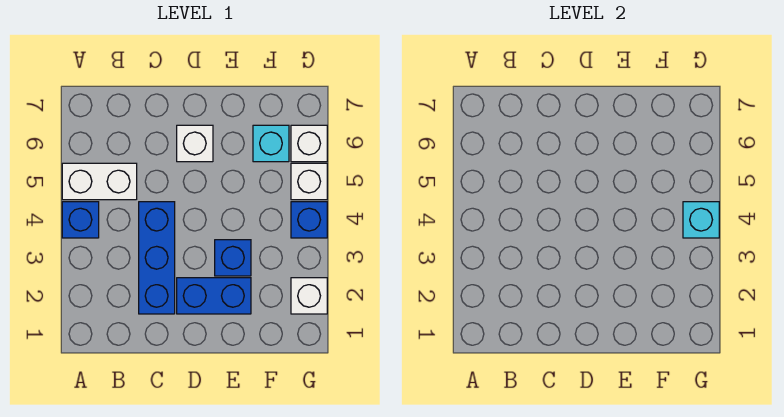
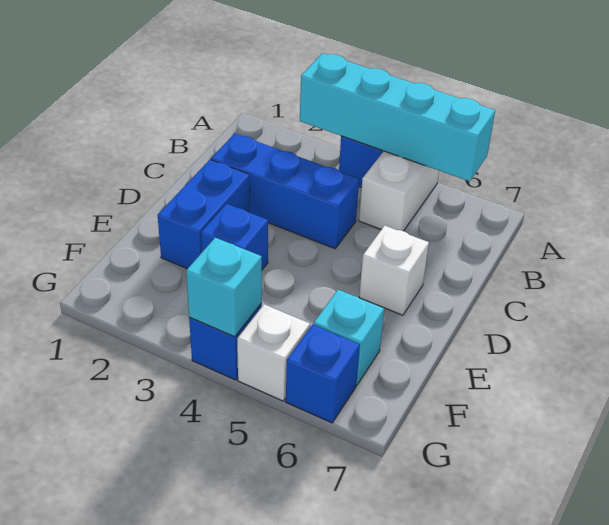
none -> cyan brick A3:A6 level 2
white brick G2 level 1 -> none
white brick G6 level 1 -> blue brick G6 level 1

